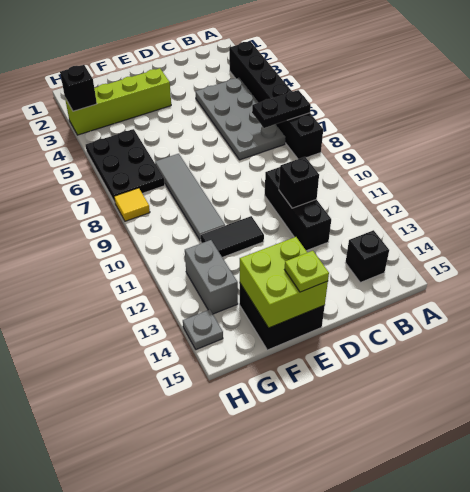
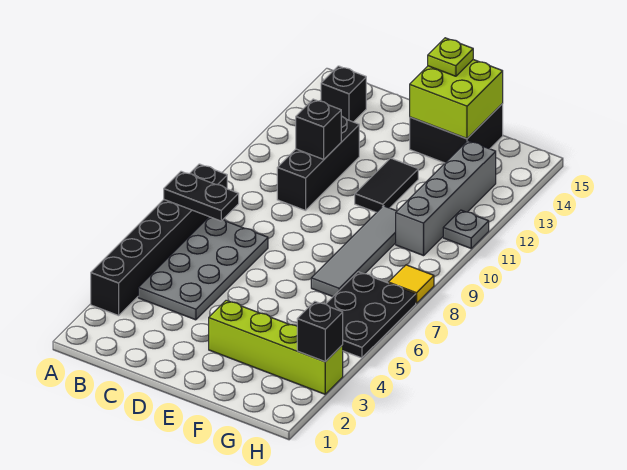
black tile E11:F11 level 1 -> black tile E11:E12 level 1
grey brick G12:G13 level 1 -> grey brick G10:G13 level 1
grey plate H14 level 1 -> grey plate H11 level 1

